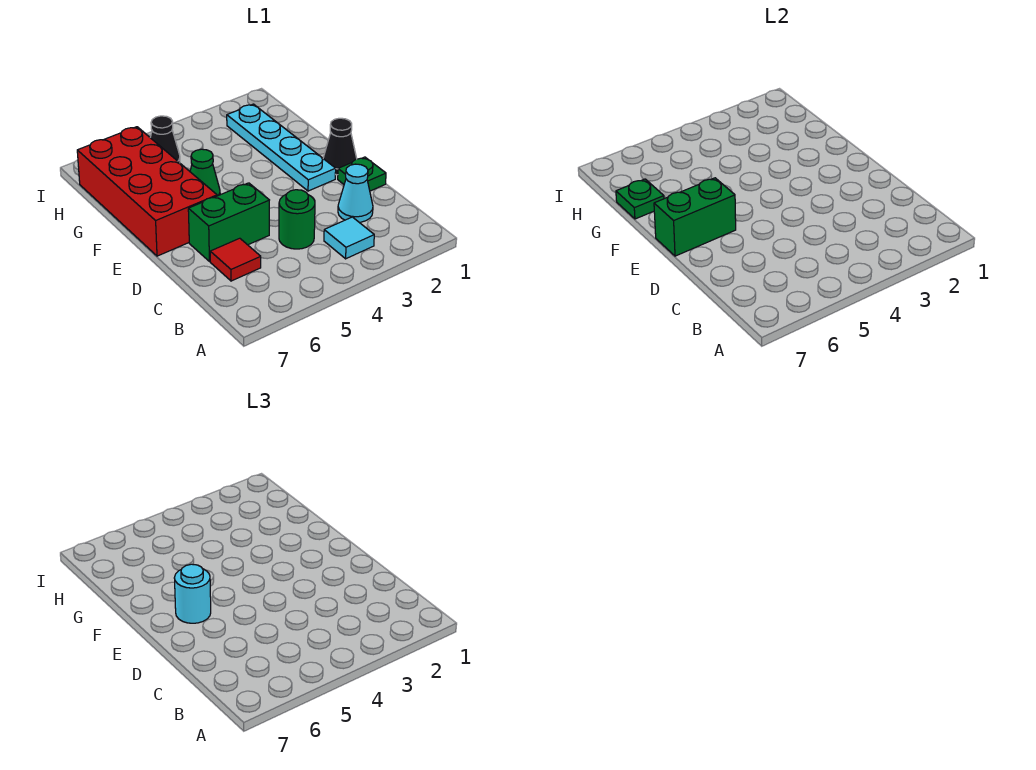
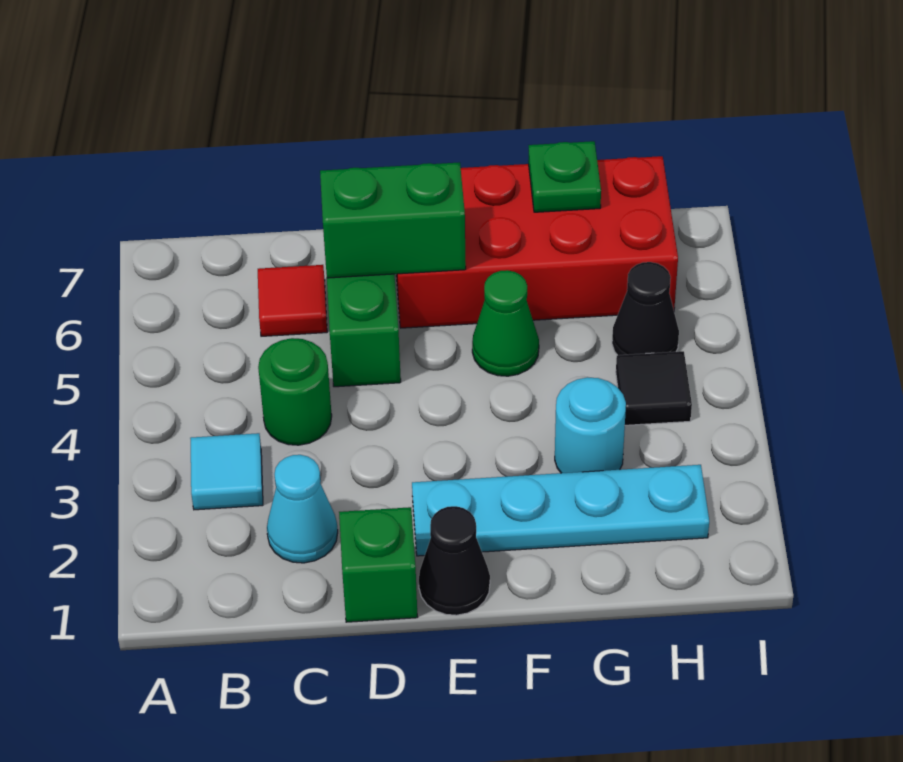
green plate D1 level 1 -> green brick D1 level 1
green brick E6:E7 level 2 -> green brick D6:E6 level 2
cyan round brick E6 level 3 -> cyan round brick G3 level 1
none -> black tile H4 level 1

